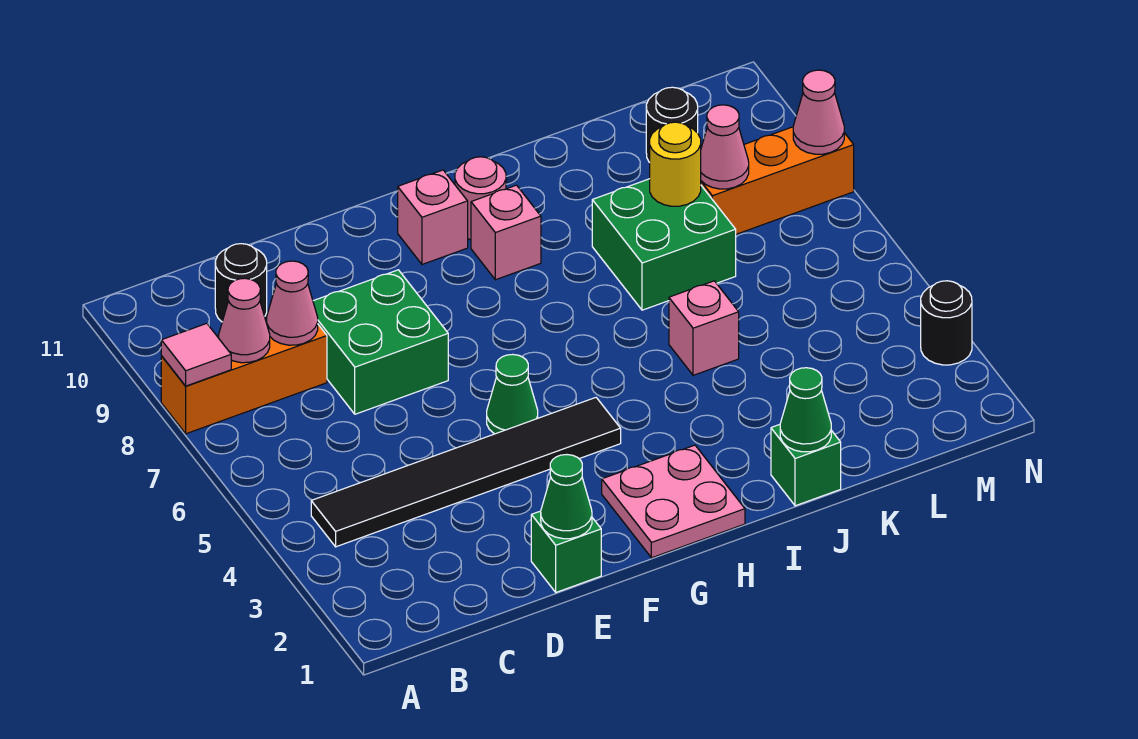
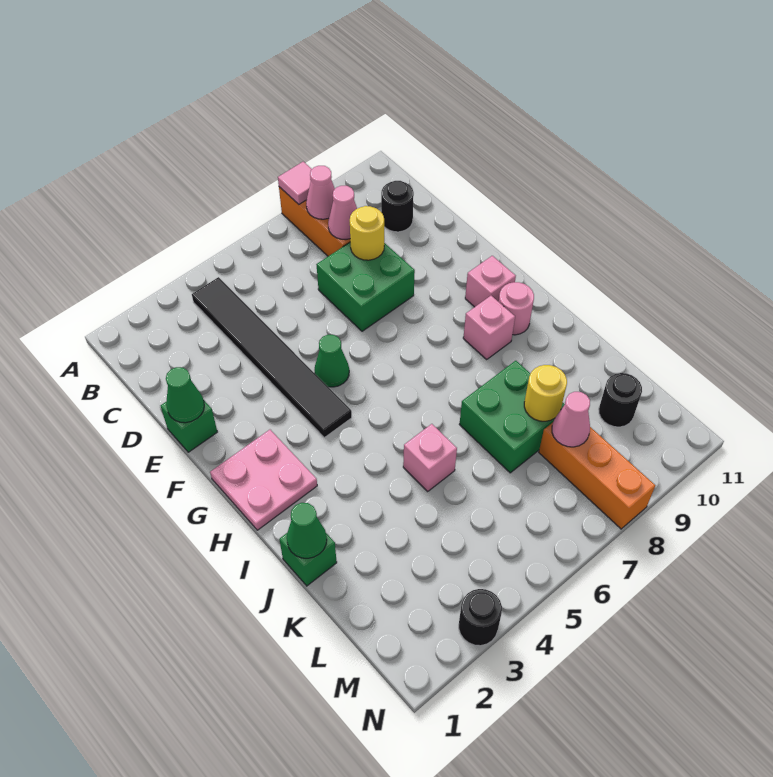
none -> yellow round brick D8 level 2
pink cone N8 level 2 -> none

